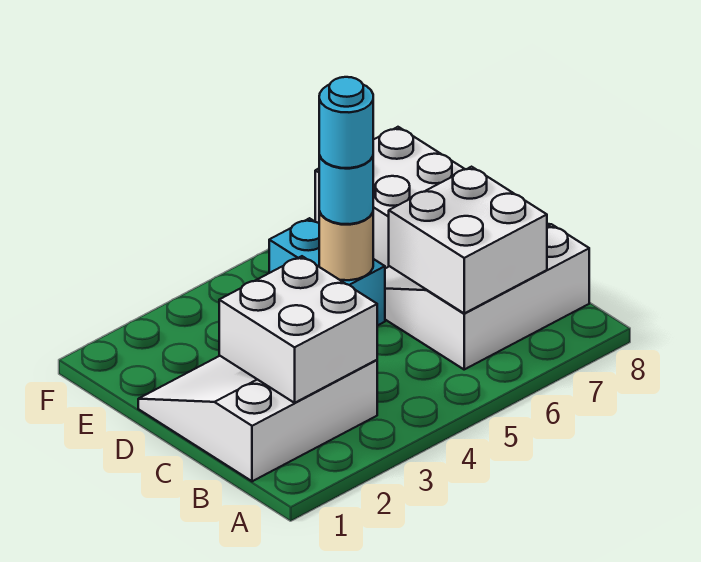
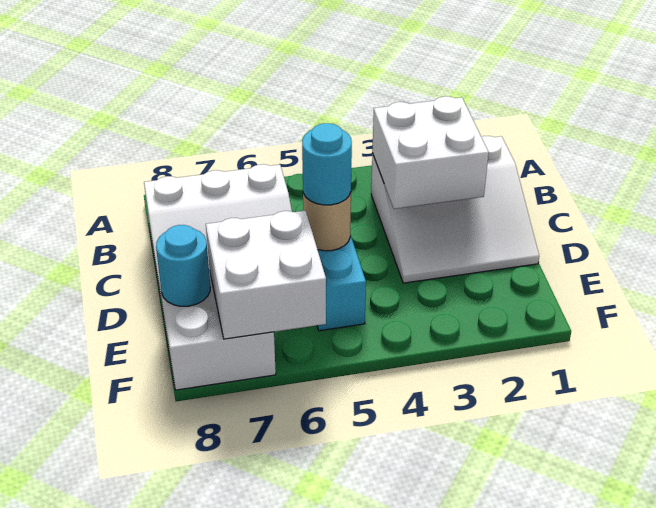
white brick B6:C7 level 2 -> white brick E6:F7 level 2
cyan round brick D5 level 4 -> cyan round brick E8 level 2

